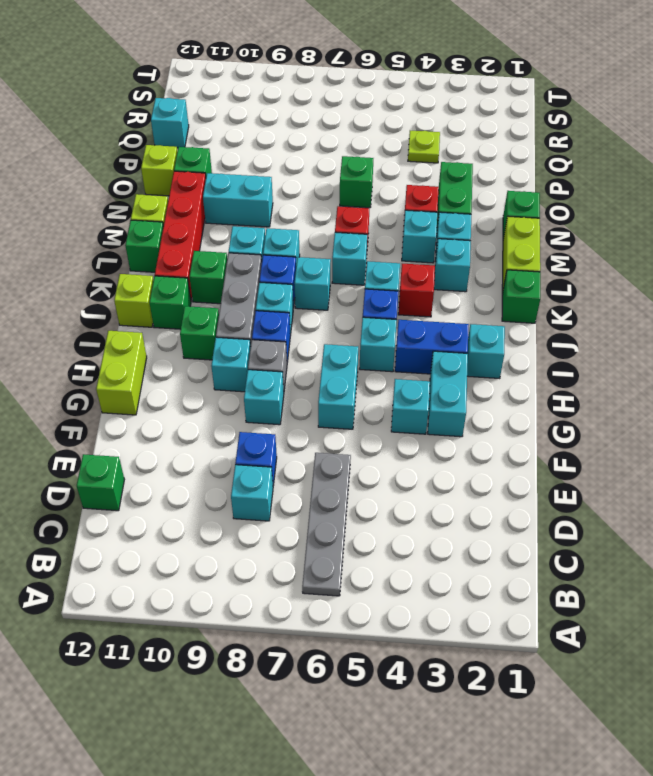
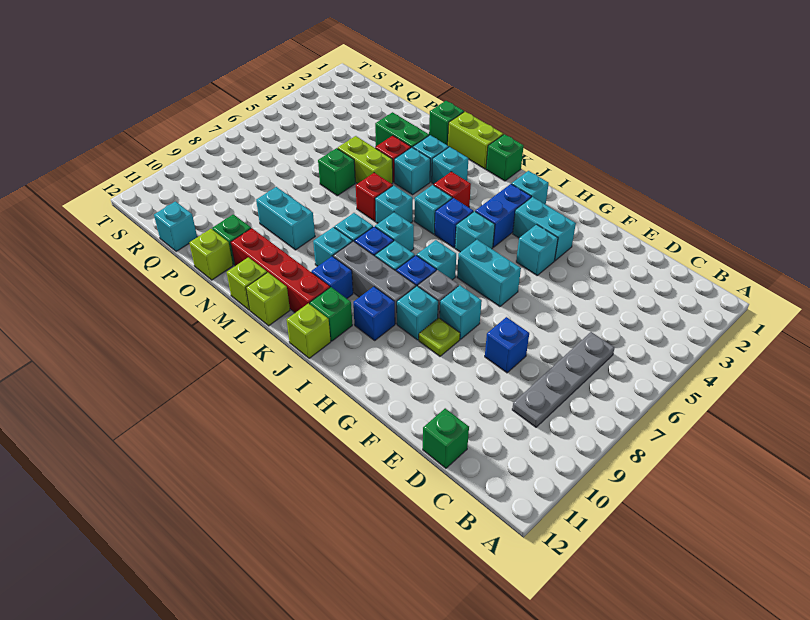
grey plate B6:E6 level 1 -> grey plate C6:C9 level 1
cyan brick D8 level 1 -> cyan brick I7 level 1
lime brick G12:H12 level 1 -> lime brick N5:O5 level 1
green brick I10 level 1 -> blue brick I10 level 1
green brick K10 level 1 -> blue brick K10 level 1
green brick L12 level 1 -> lime brick L12 level 1
cyan brick N9:N10 level 1 -> cyan brick N9:O9 level 1
lime plate Q4 level 1 -> lime plate G9 level 1

